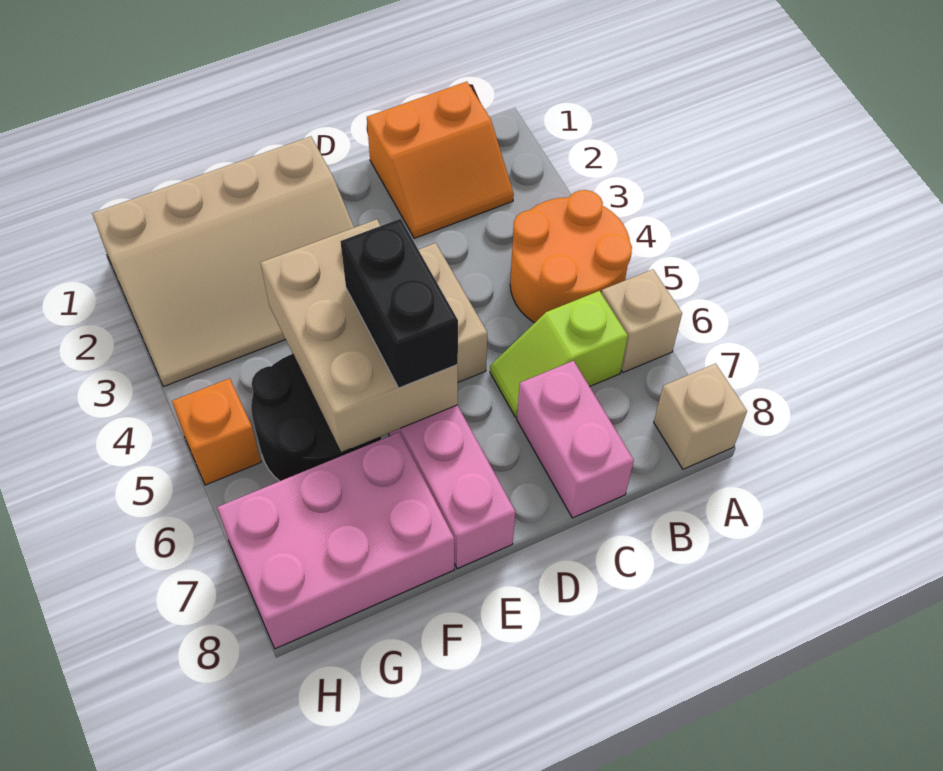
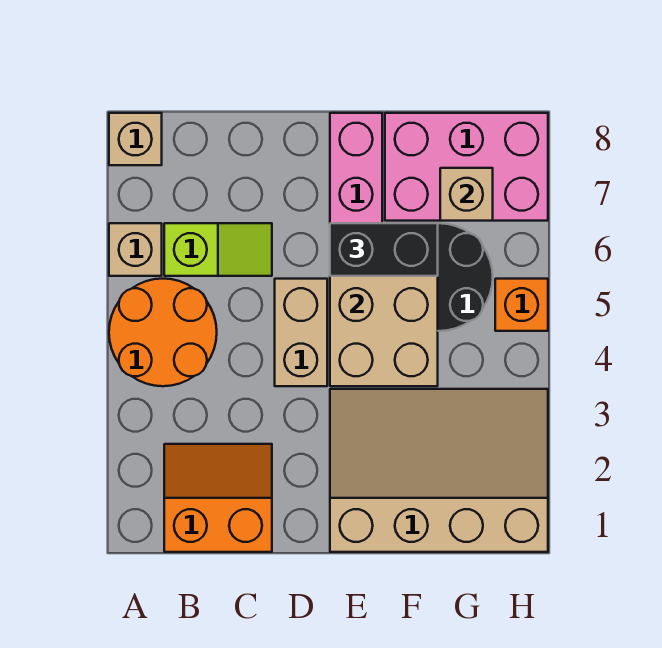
pink brick C7:C8 level 1 -> none
black brick E5:E6 level 3 -> black brick E6:F6 level 3
none -> tan brick G7 level 2

